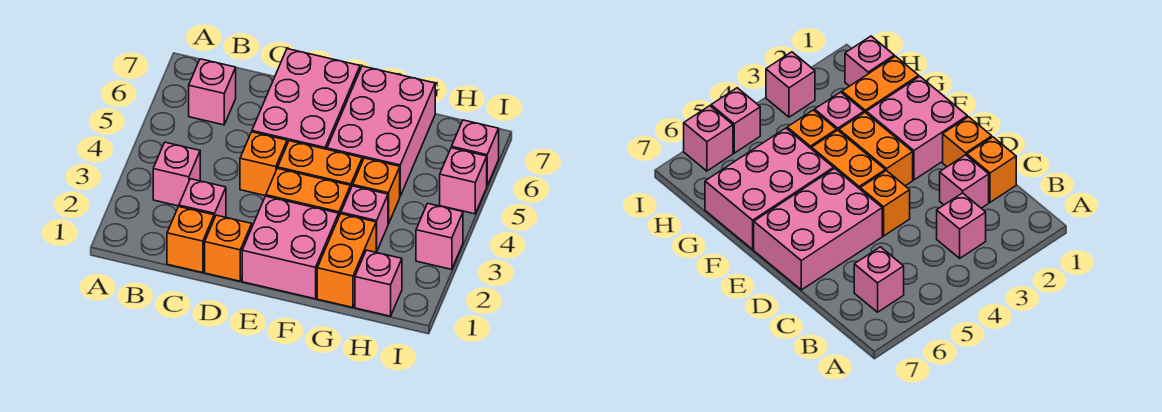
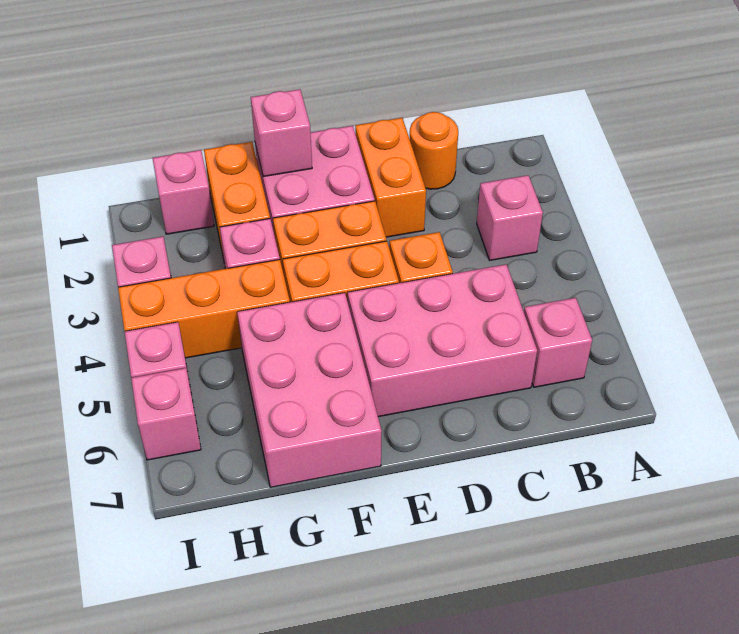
orange brick C1 level 1 -> orange round brick C1 level 1
pink brick C2 level 1 -> pink brick F1 level 2
orange brick D1 level 1 -> orange brick D1:D2 level 1
pink brick D5:E7 level 1 -> pink brick C5:E6 level 1
orange brick G4 level 1 -> orange brick G4:I4 level 1

